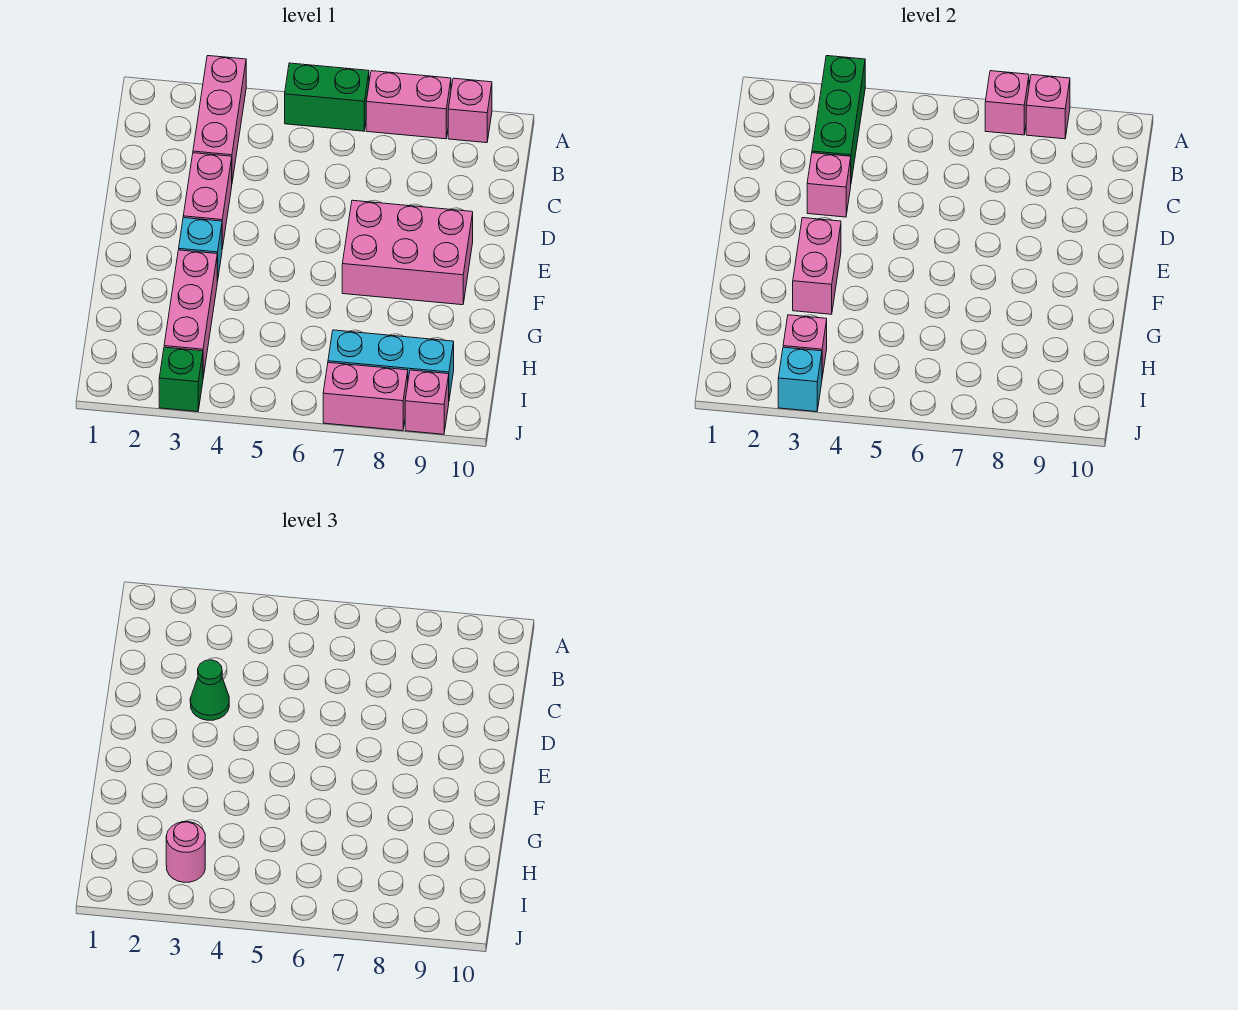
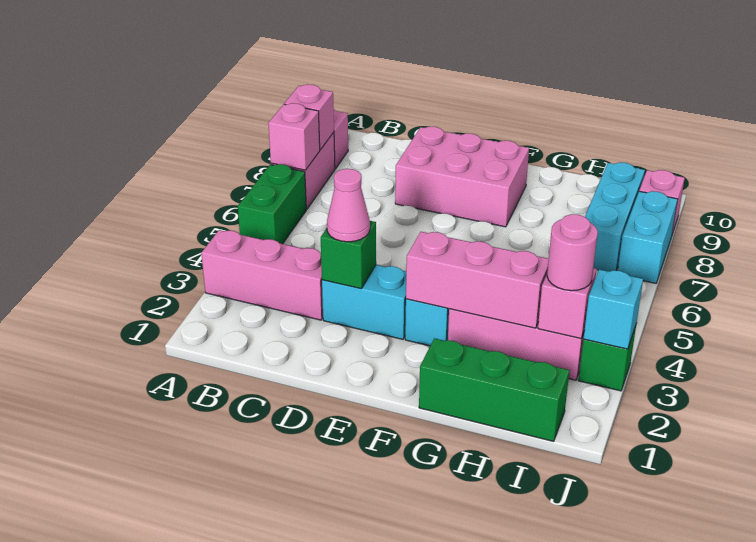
green brick A3:C3 level 2 -> green brick G1:I1 level 1
pink brick D3:E3 level 1 -> cyan brick D3:E3 level 1
pink brick D3 level 2 -> green brick D3 level 2
green cone D3 level 3 -> pink cone D3 level 3
pink brick E7:F9 level 1 -> pink brick D8:F9 level 1
pink brick F3:G3 level 2 -> pink brick F3:H3 level 2
pink brick J7:J8 level 1 -> cyan brick J7:J8 level 1

